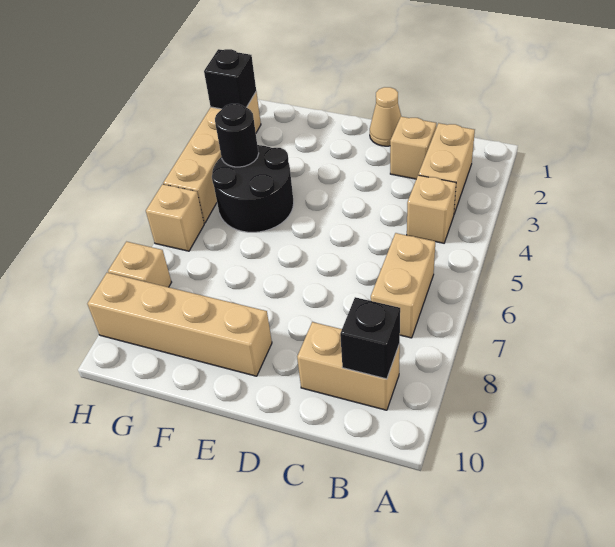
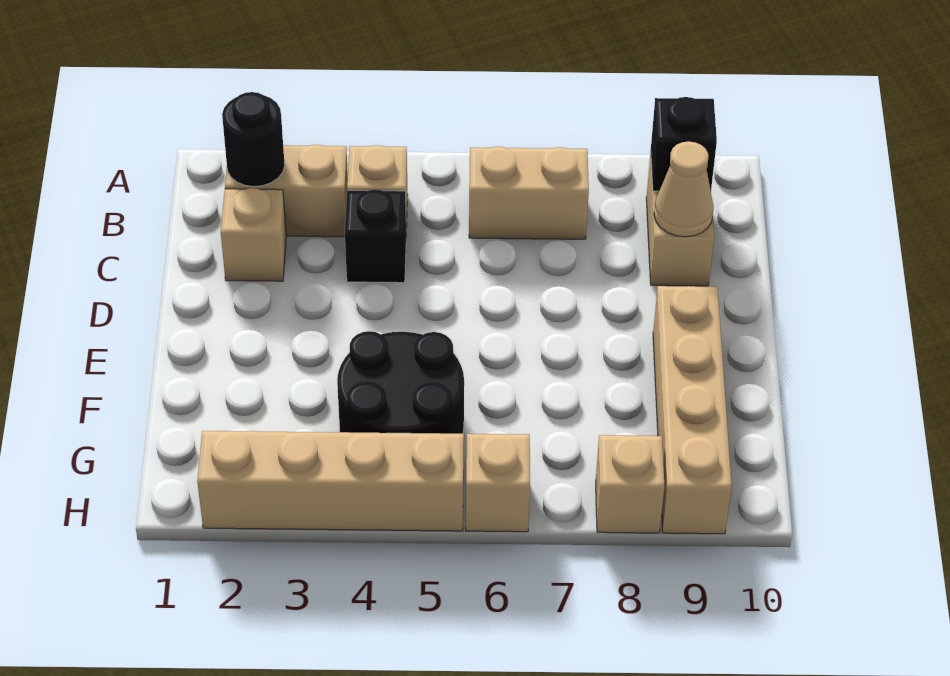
tan cone D1 level 1 -> tan cone C9 level 2
black round brick G4 level 2 -> black round brick B2 level 2
black brick H2 level 2 -> black brick C4 level 1

